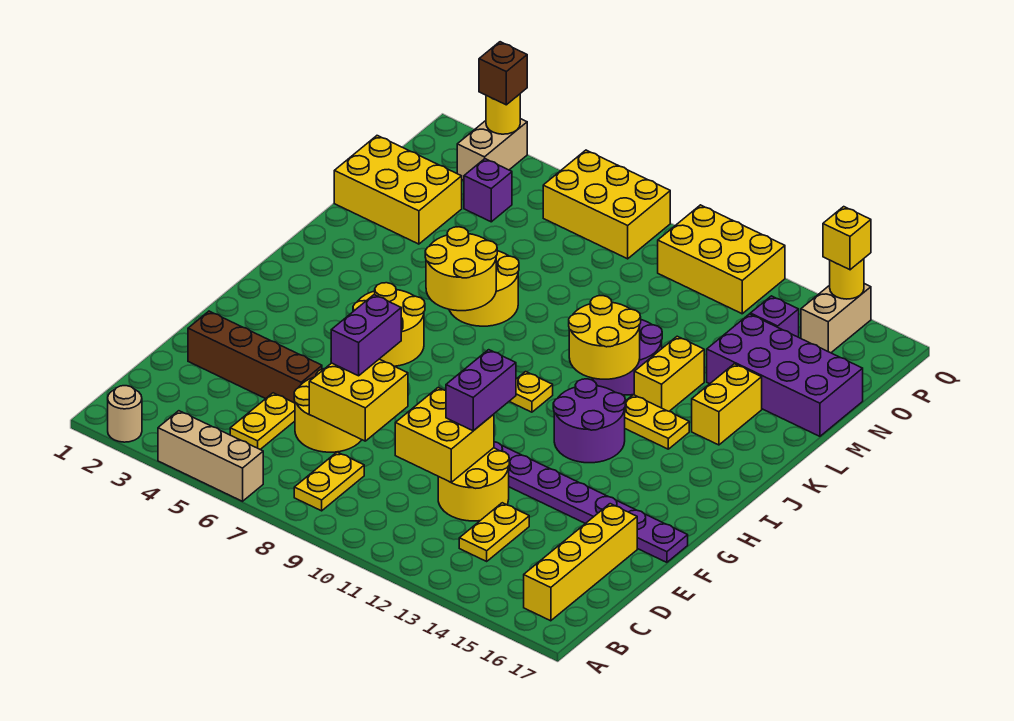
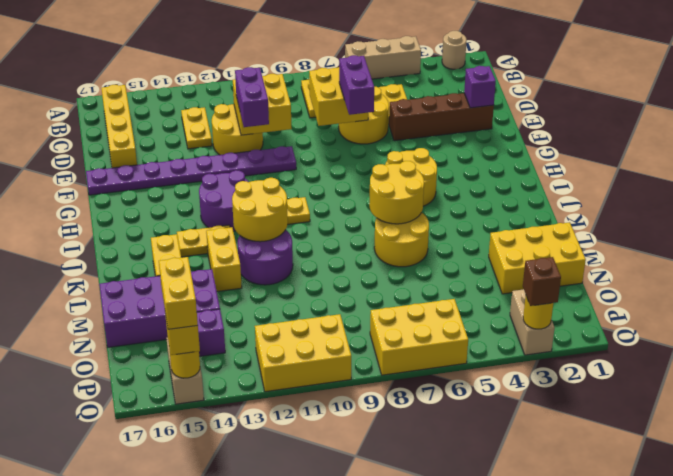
purple brick O4 level 1 -> purple brick E2 level 2
none -> yellow brick P15:Q15 level 4

